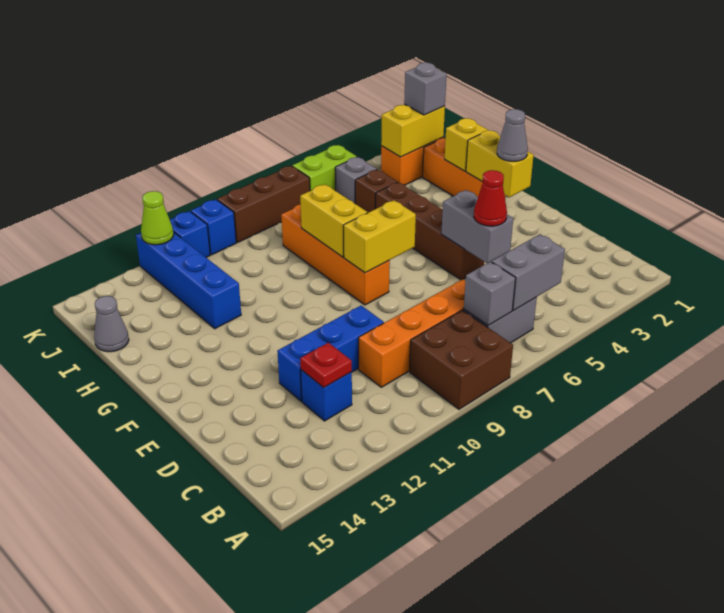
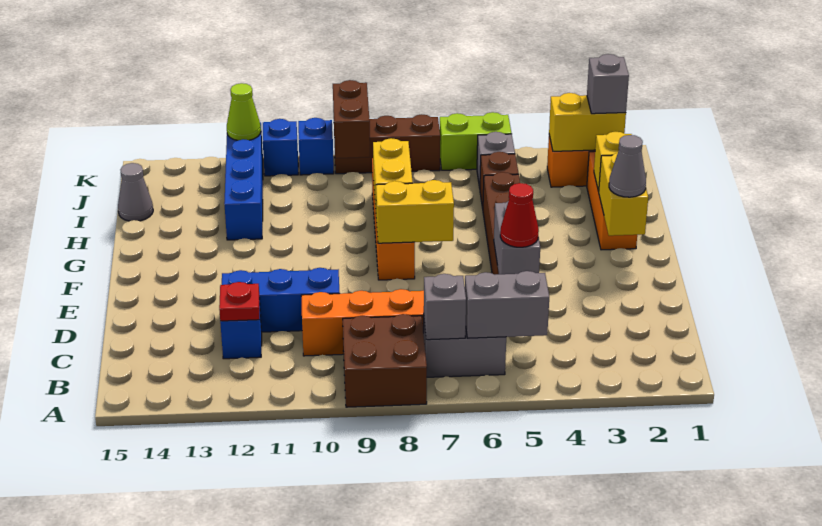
none -> brown brick J9:K9 level 2

